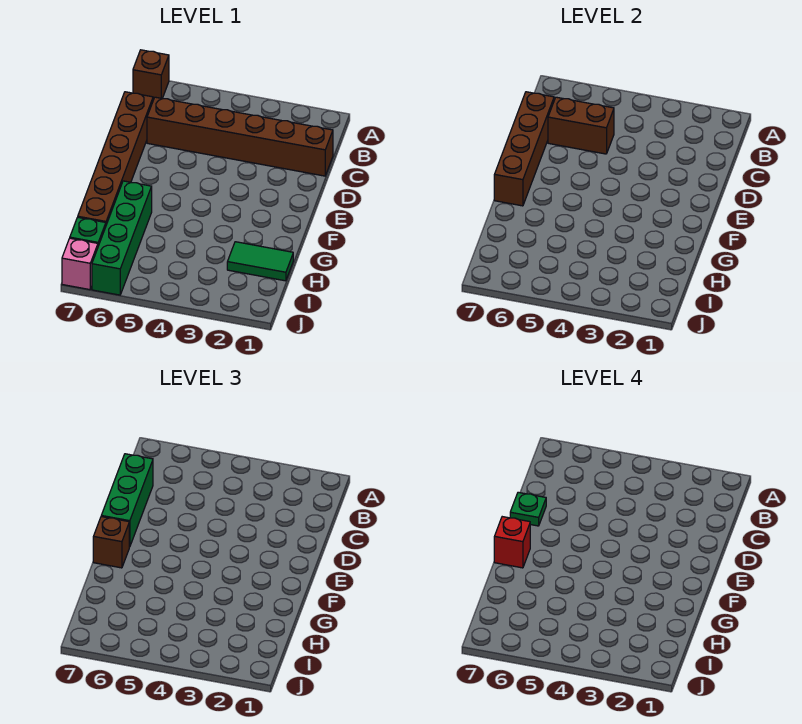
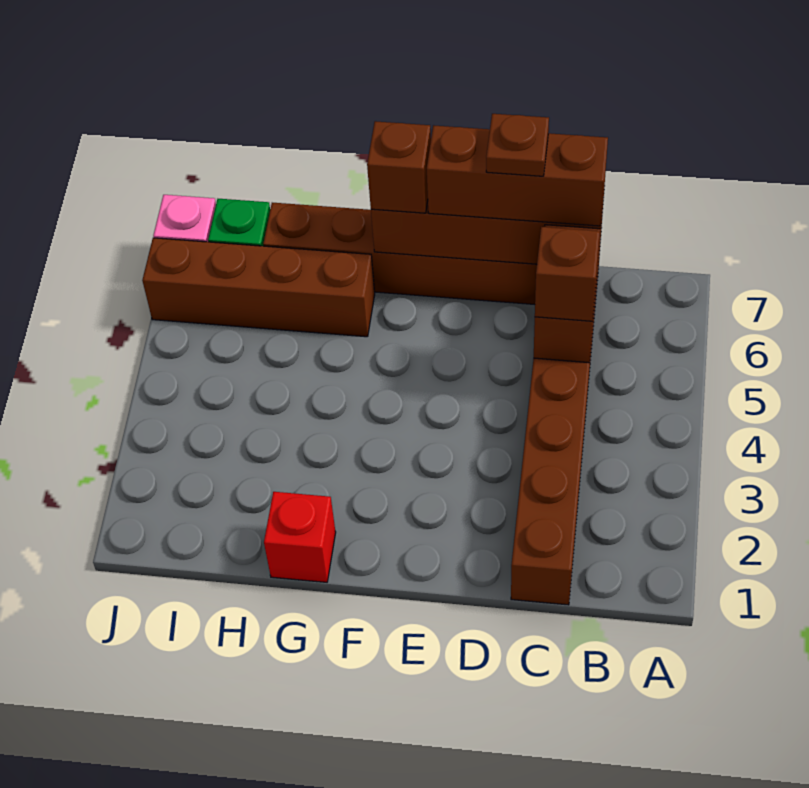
brown brick A7 level 1 -> brown brick C5 level 3
green brick C7:E7 level 3 -> brown brick C7:E7 level 3
green plate D7 level 4 -> brown plate D7 level 4
red brick F7 level 4 -> red brick G1 level 1
green brick G6:J6 level 1 -> brown brick G6:J6 level 1
green tile H1:H2 level 1 -> none

